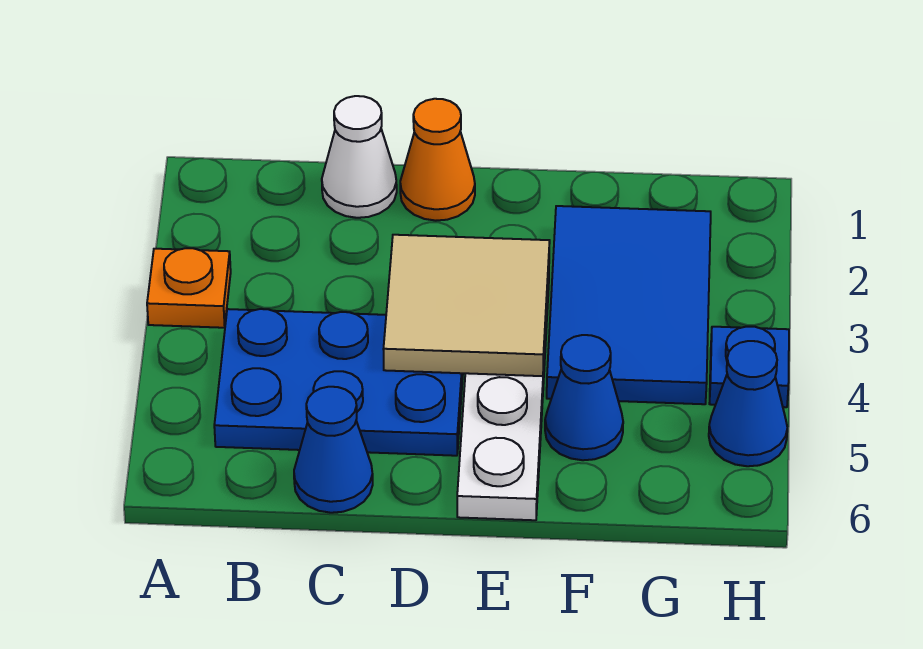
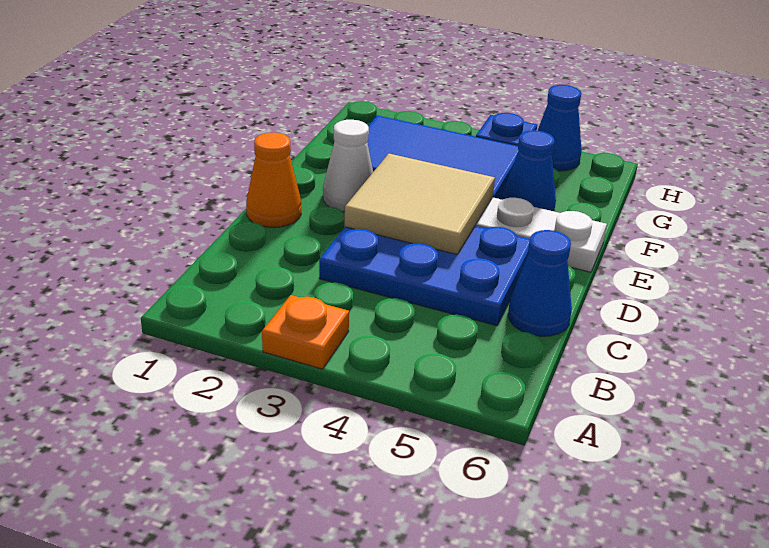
blue plate B4:D5 level 1 -> blue plate C3:D5 level 1
white cone C1 level 1 -> white cone E2 level 1

